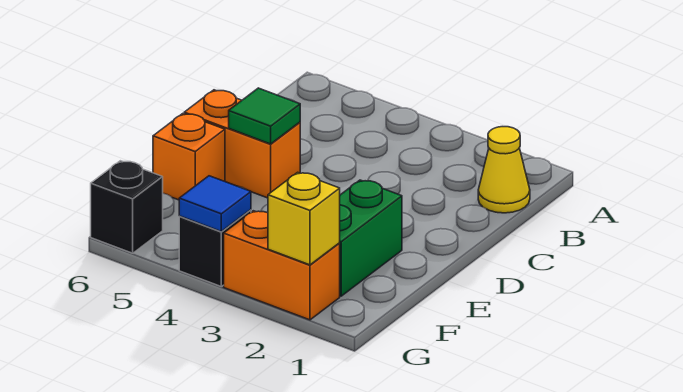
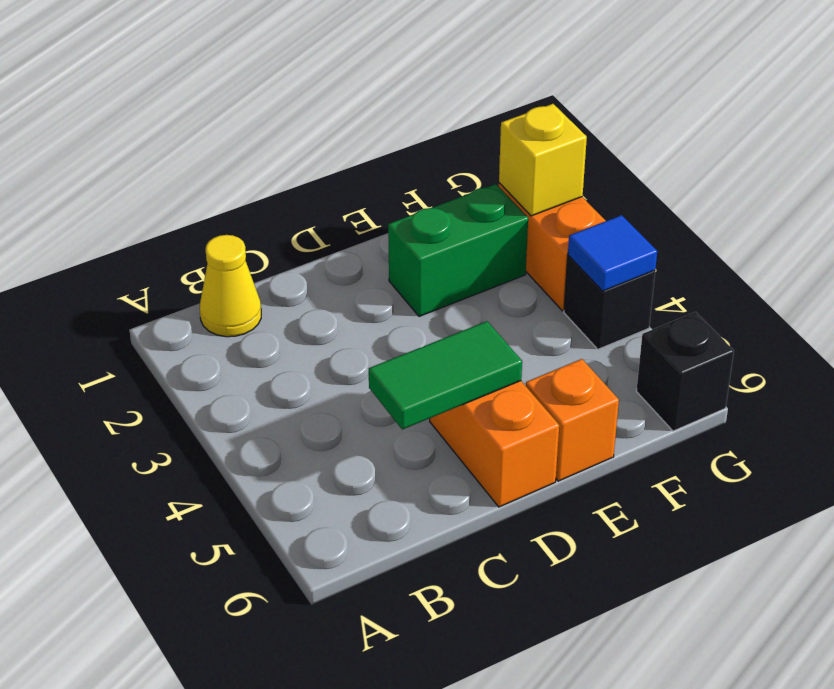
green tile D5 level 2 -> green tile C5:D5 level 2

